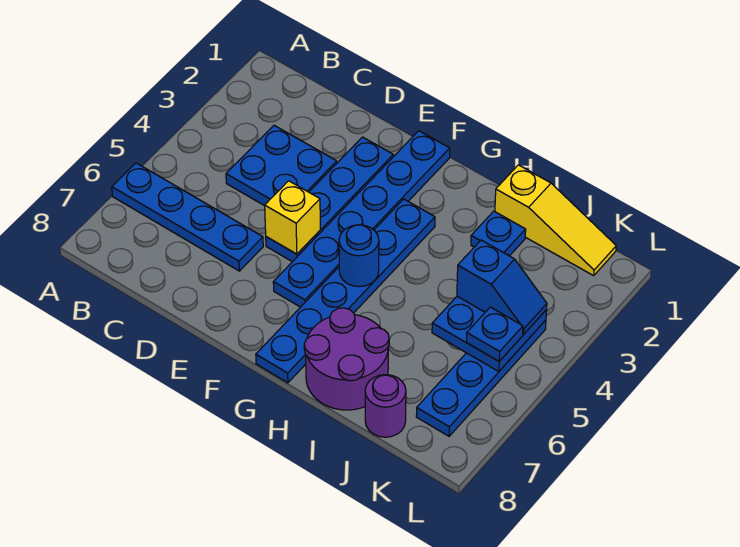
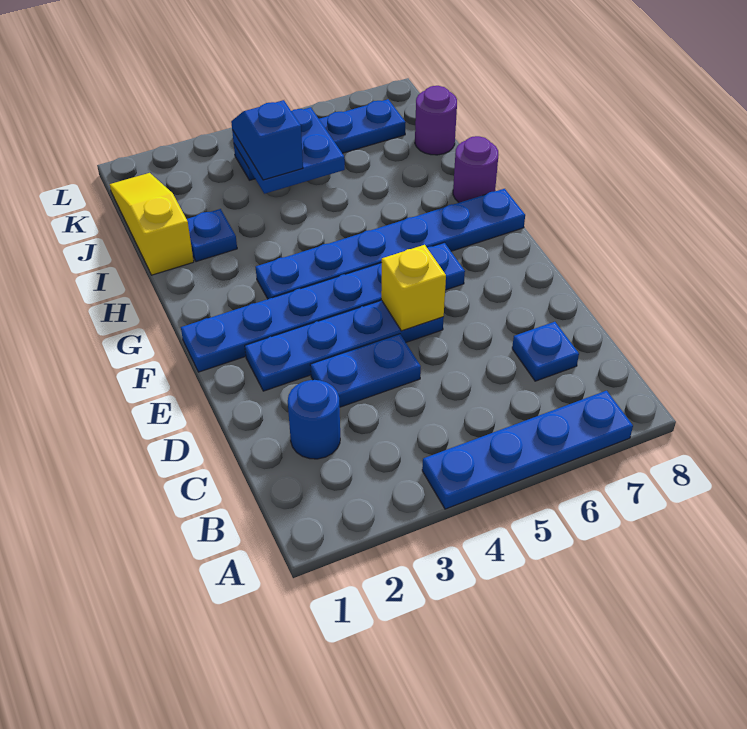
blue plate A6:D6 level 1 -> blue plate A4:A7 level 1
blue plate C3:D4 level 1 -> blue plate D3:D4 level 1
blue round brick G5 level 2 -> blue round brick C2 level 1
purple round brick H7:I8 level 1 -> purple round brick H8 level 1
blue plate K5 level 3 -> blue plate C7 level 1

